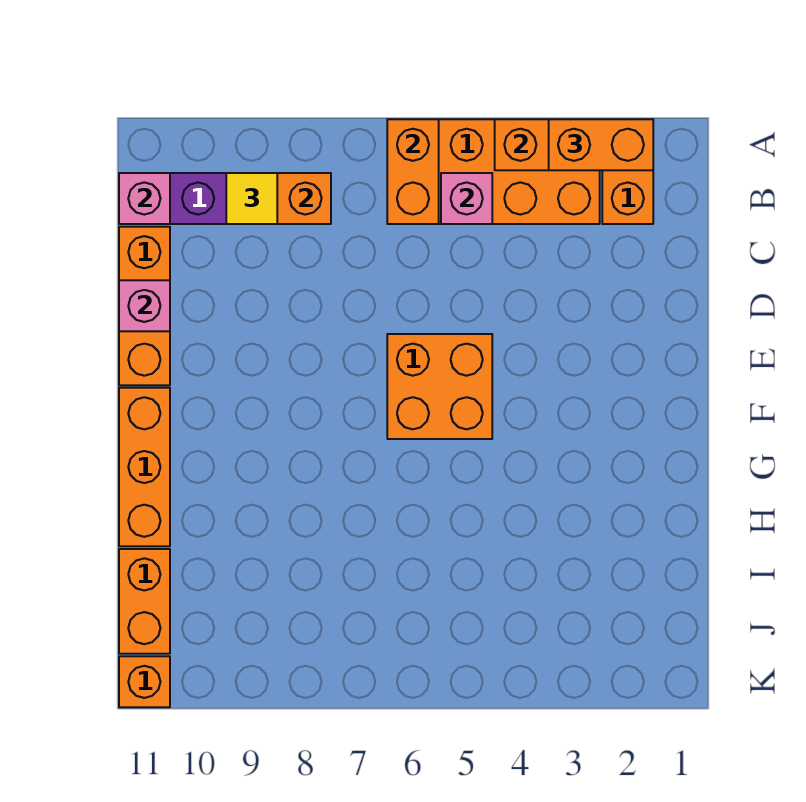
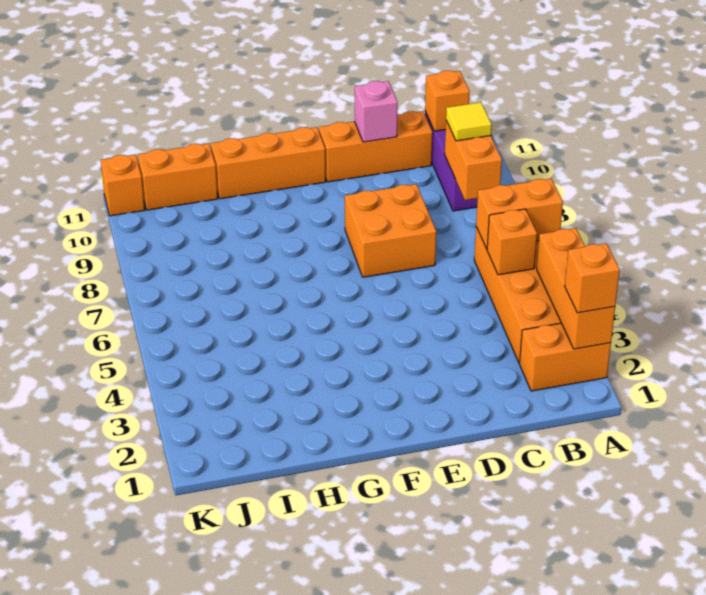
orange brick A2:A3 level 3 -> orange brick A2 level 3
pink brick B5 level 2 -> orange brick B5 level 2
pink brick B11 level 2 -> orange brick B11 level 2
orange brick E5:F6 level 1 -> orange brick D7:E8 level 1

